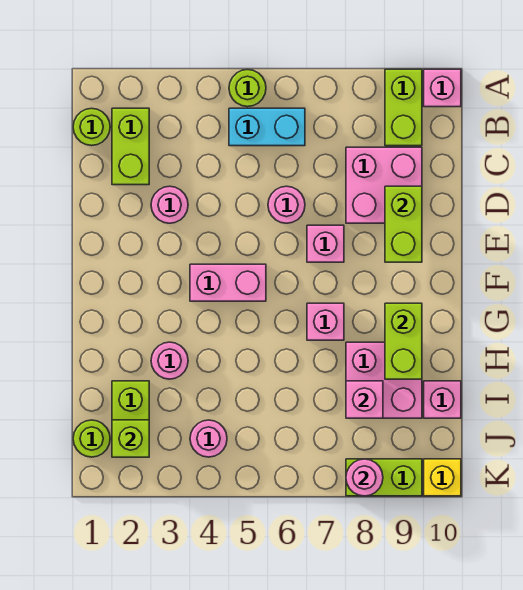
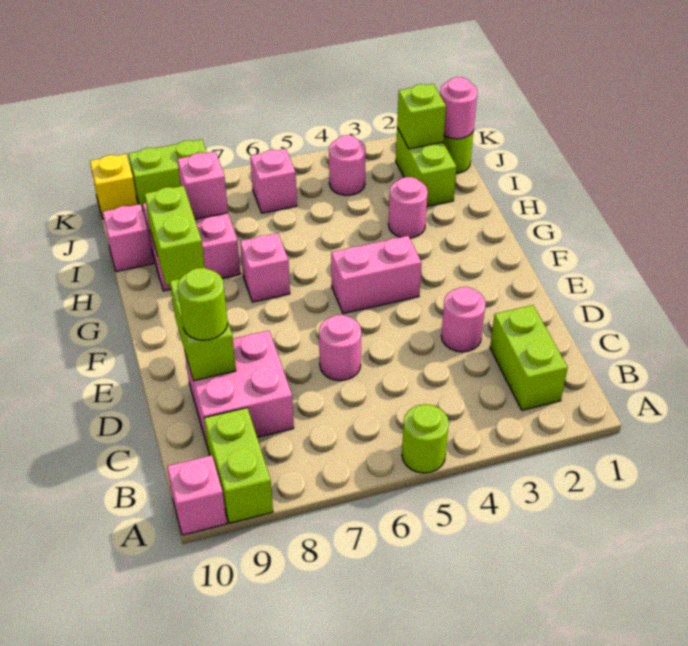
lime round brick B1 level 1 -> lime round brick D9 level 3
cyan brick B5:B6 level 1 -> none
pink brick E7 level 1 -> pink brick J6 level 1
pink round brick K8 level 2 -> pink round brick J1 level 2

